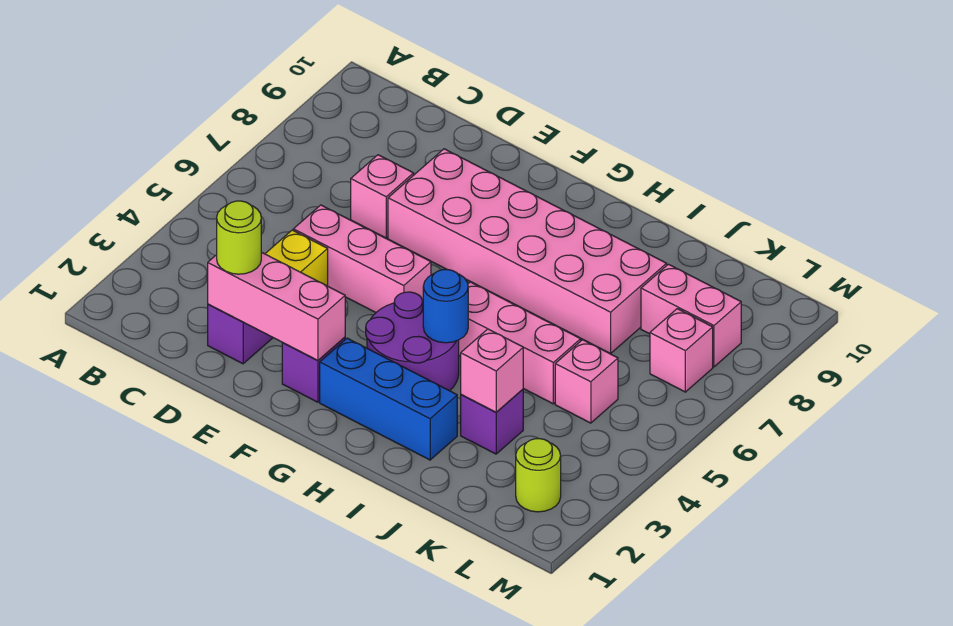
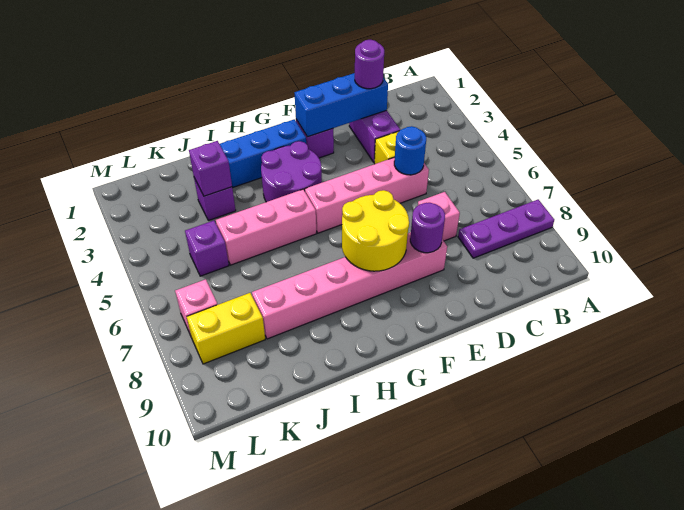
none -> purple plate A8:C8 level 1
pink brick D2:F2 level 2 -> blue brick D2:F2 level 2
lime round brick D2 level 3 -> purple round brick D2 level 3
pink brick D5:F5 level 1 -> pink brick D5:G5 level 1
pink brick E7:J8 level 1 -> pink brick E8:J8 level 1
none -> purple round brick E8 level 2
none -> yellow round brick F7:G8 level 2
blue round brick H4 level 2 -> blue round brick D5 level 2
pink brick J3 level 2 -> purple brick J3 level 2
pink brick K5 level 1 -> purple brick K5 level 1
pink brick K8:L8 level 1 -> yellow brick K8:L8 level 1
lime round brick L2 level 1 -> none

